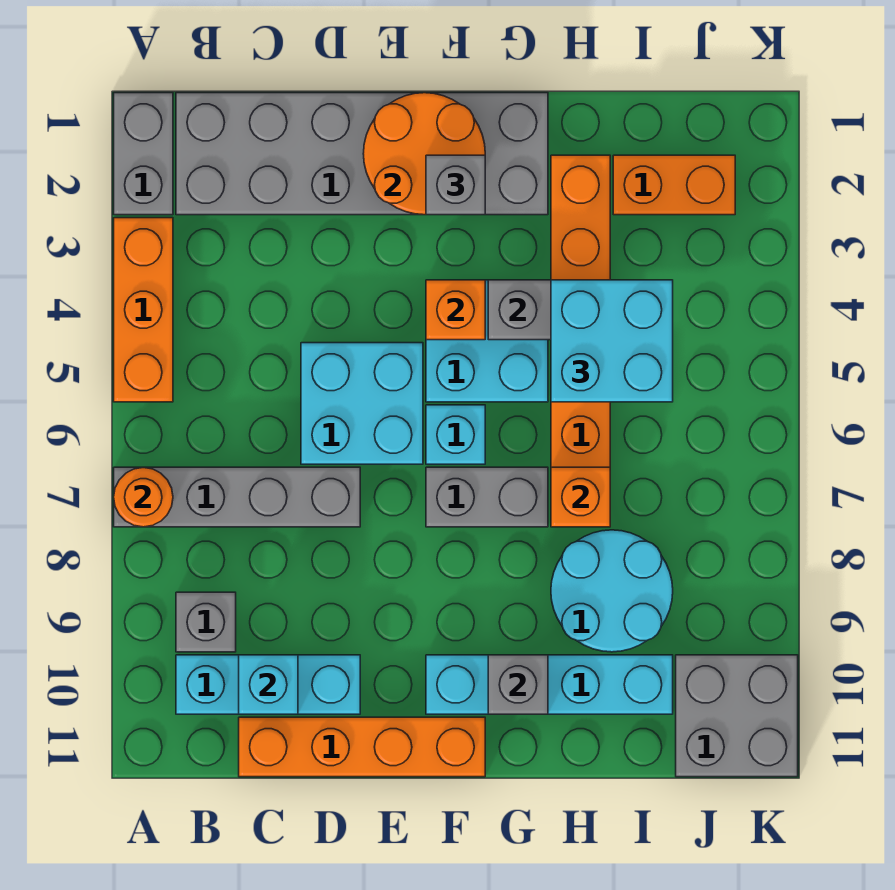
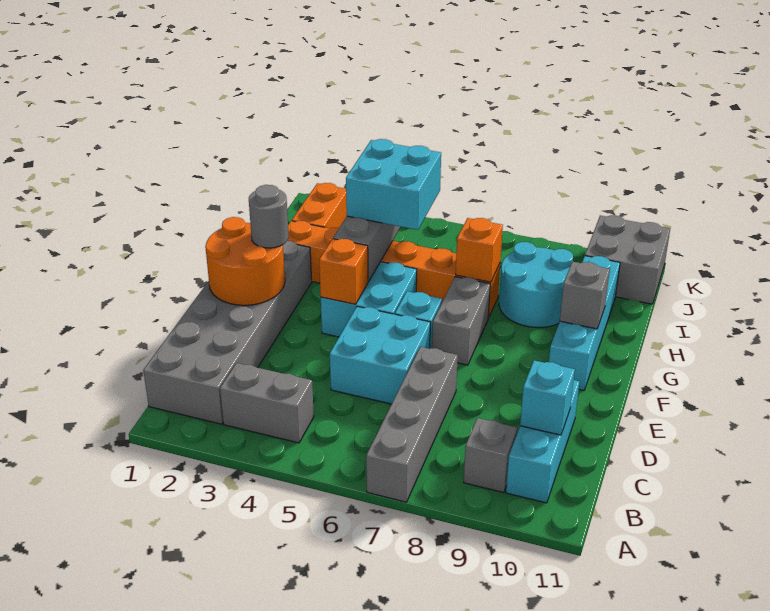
grey brick A1:A2 level 1 -> grey brick B3:B4 level 1
orange brick A3:A5 level 1 -> none
orange round brick A7 level 2 -> none
orange brick C11:F11 level 1 -> none
grey brick F2 level 3 -> grey round brick F2 level 3

